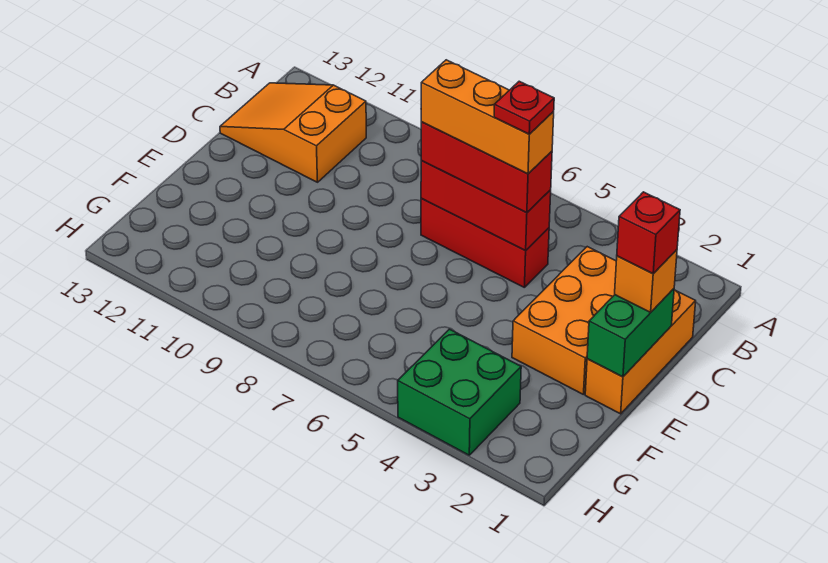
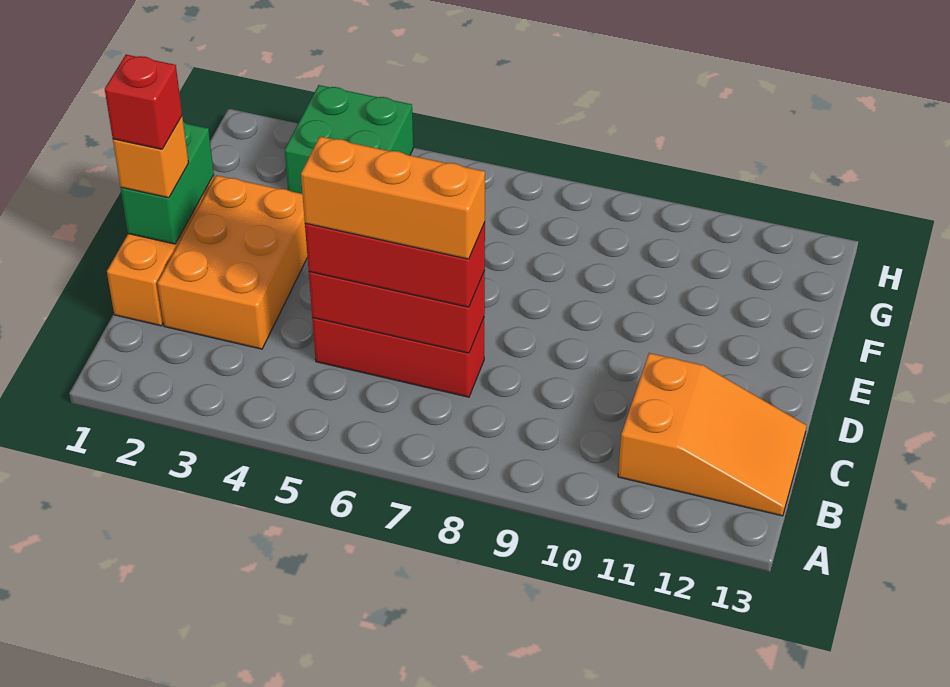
red plate C5 level 5 -> none

